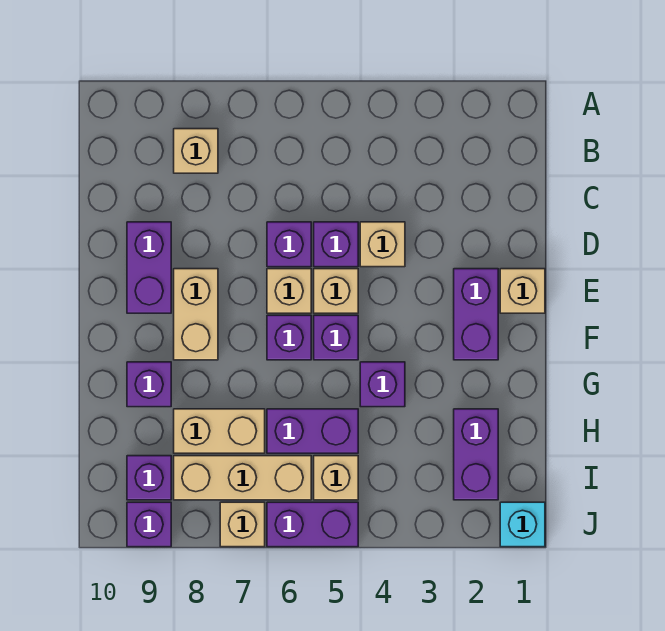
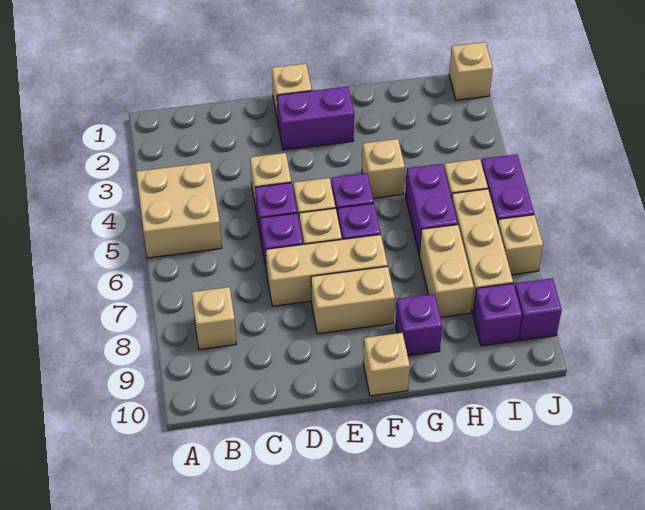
none -> tan brick A4:B5 level 1
none -> tan brick D7:F7 level 1
purple brick D9:E9 level 1 -> none
none -> tan brick F10 level 1
purple brick G4 level 1 -> tan brick G4 level 1
purple brick H2:I2 level 1 -> none
cyan brick J1 level 1 -> tan brick J1 level 1

